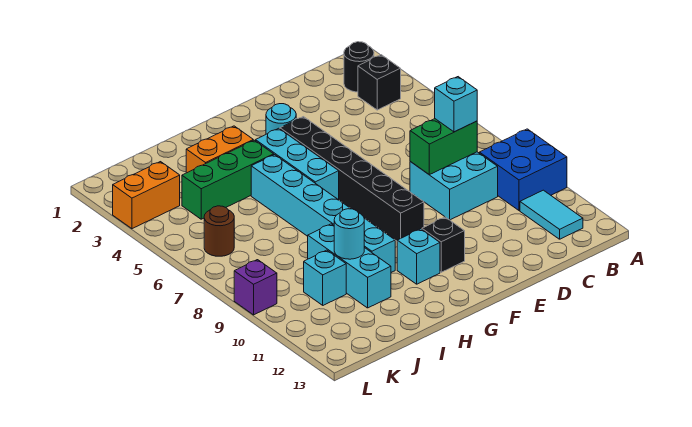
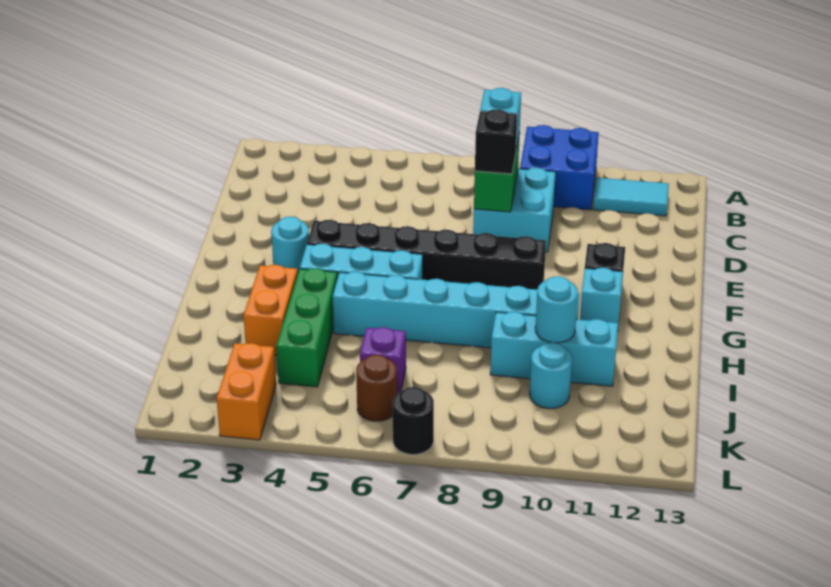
black round brick B2 level 1 -> black round brick L7 level 1
black brick B3 level 1 -> black brick D8 level 3
cyan brick J10 level 1 -> cyan round brick J10 level 1
purple brick L9 level 1 -> purple brick J6 level 1

